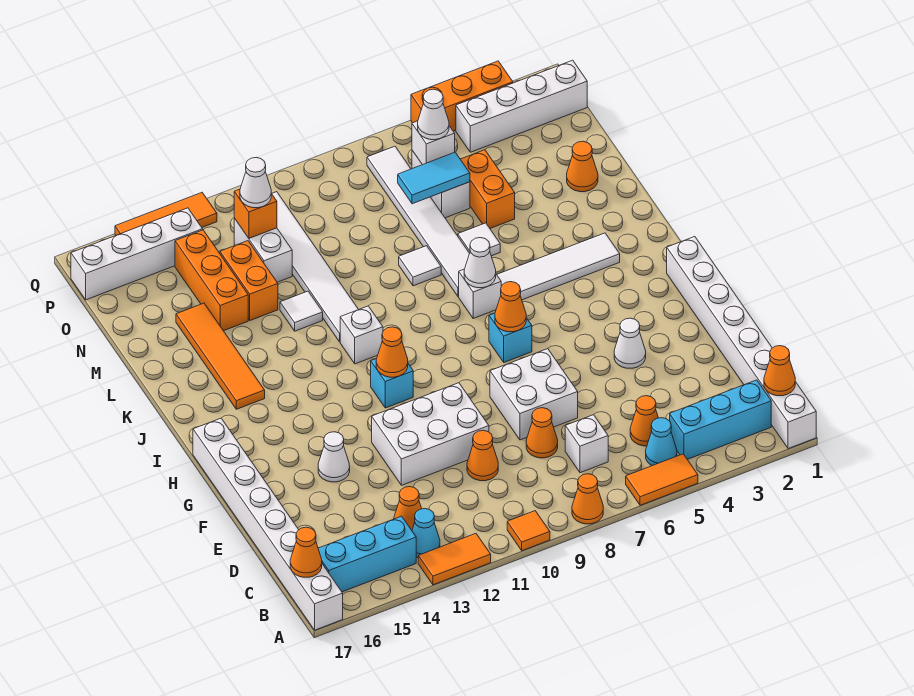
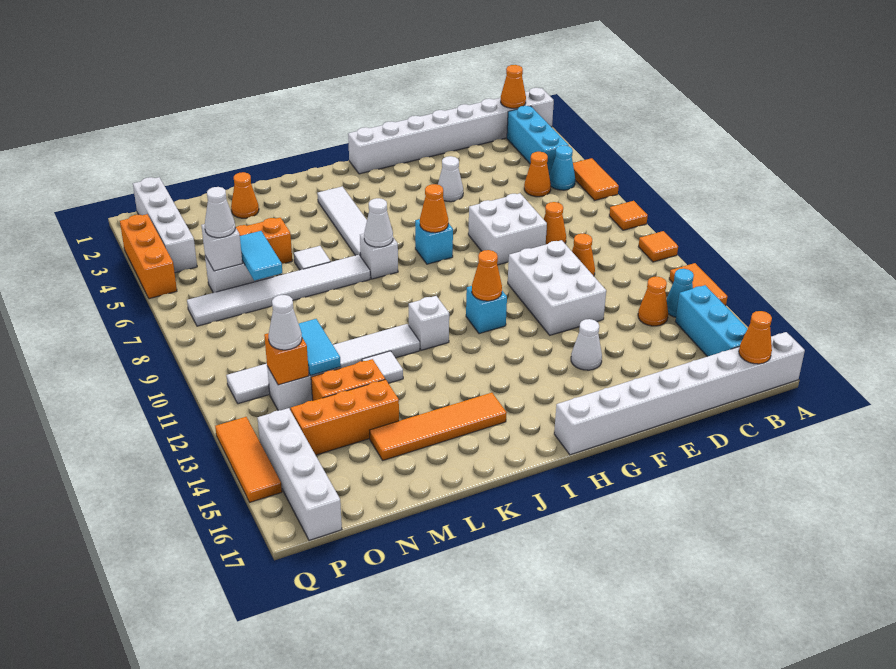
orange cone A8 level 1 -> orange tile A8 level 1
white brick C7 level 1 -> none
white tile L8 level 1 -> none
none -> cyan tile N11:N12 level 2

